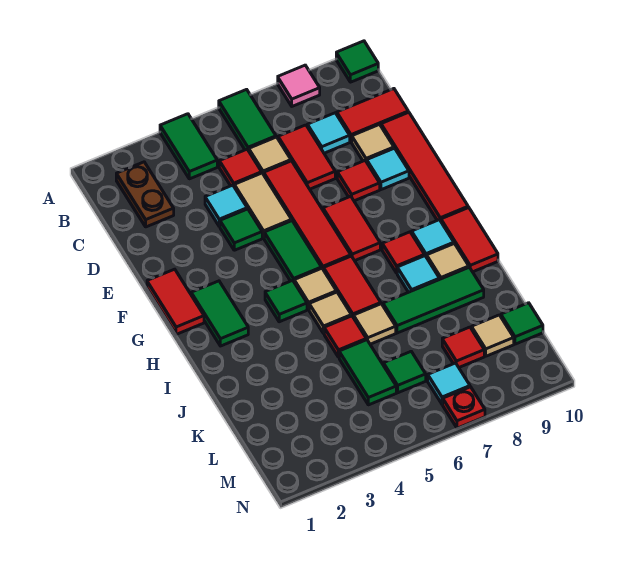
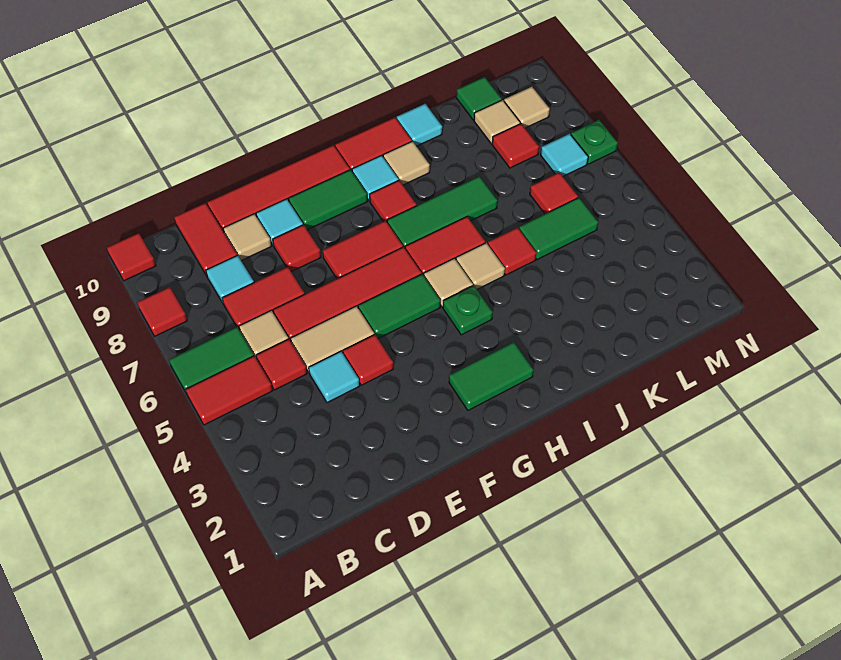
green tile A4:B4 level 1 -> green tile F9:G9 level 1
pink tile A8 level 1 -> red tile A8 level 1
green tile A10 level 1 -> red tile A10 level 1
brown plate B2:C2 level 1 -> none
green tile E4 level 1 -> red tile E4 level 1
red tile F1:G1 level 1 -> red tile A5:B5 level 1
green tile H4 level 1 -> green plate H4 level 1
cyan tile I8 level 1 -> cyan tile J10 level 1
tan tile J6 level 1 -> tan tile M9 level 1
green tile J7:J9 level 1 -> green tile H7:J7 level 1
green tile L6 level 1 -> red tile L6 level 1
red plate N7 level 1 -> green plate N7 level 1

